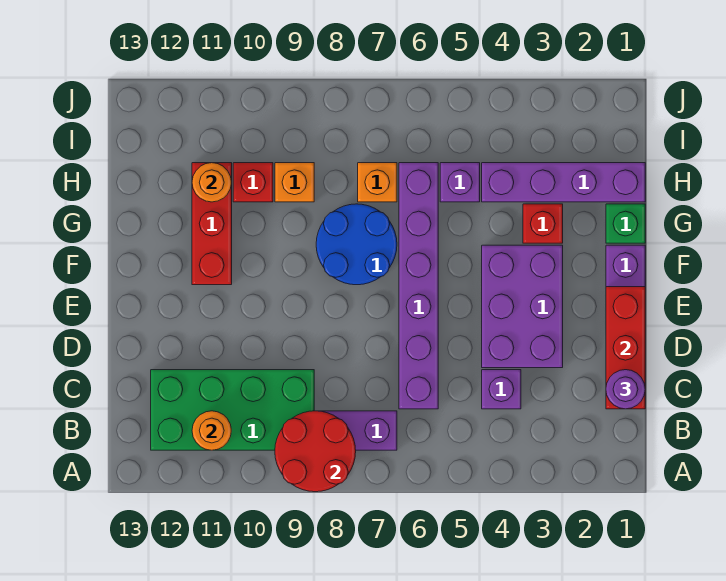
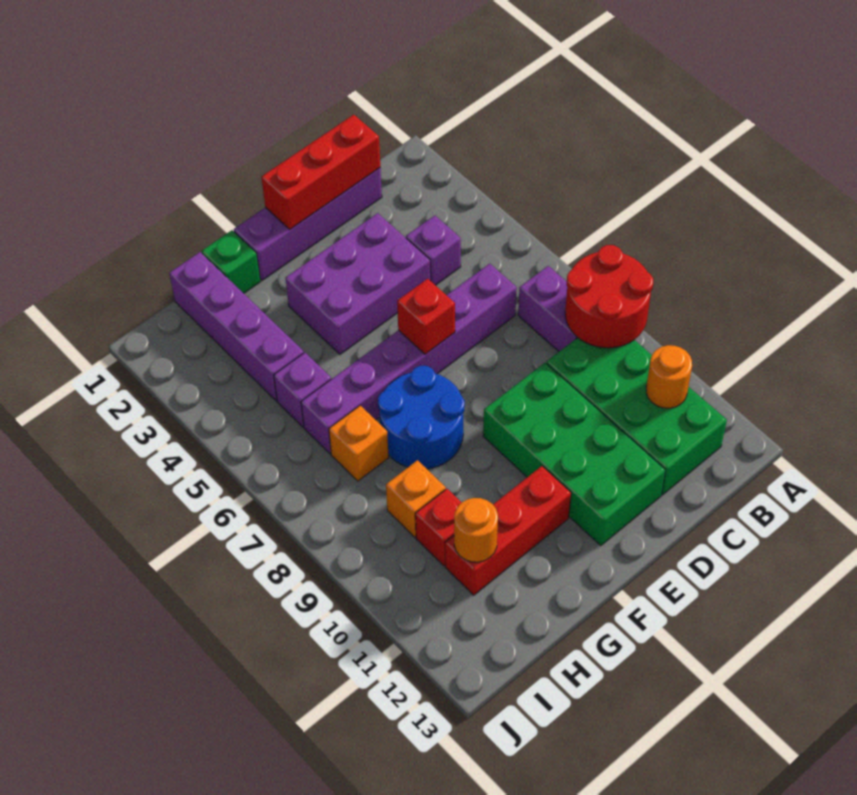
purple round brick C1 level 3 -> none
none -> green brick D9:E12 level 1
red brick G3 level 1 -> red brick E6 level 2

